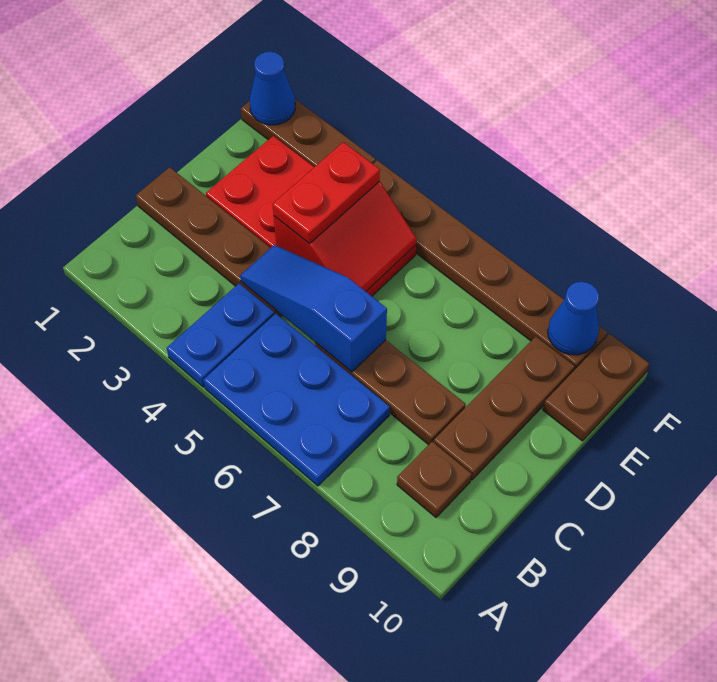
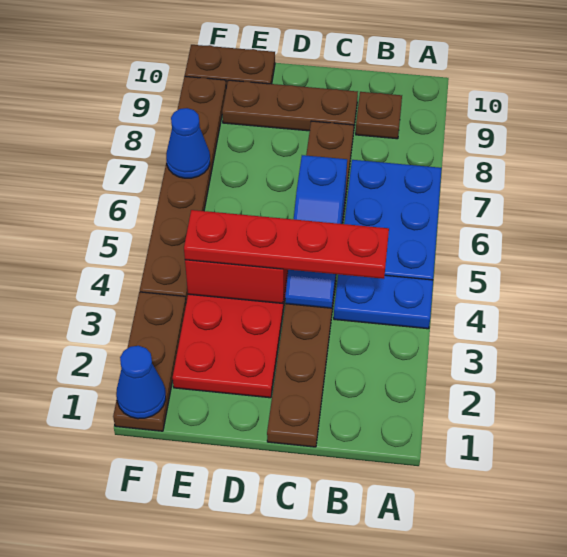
red plate D4:E4 level 3 -> red plate B4:E4 level 3
blue cone F9 level 2 -> blue cone F7 level 2

